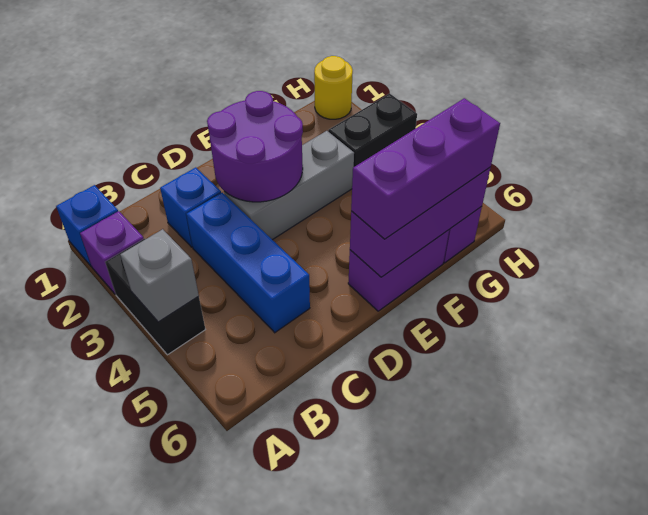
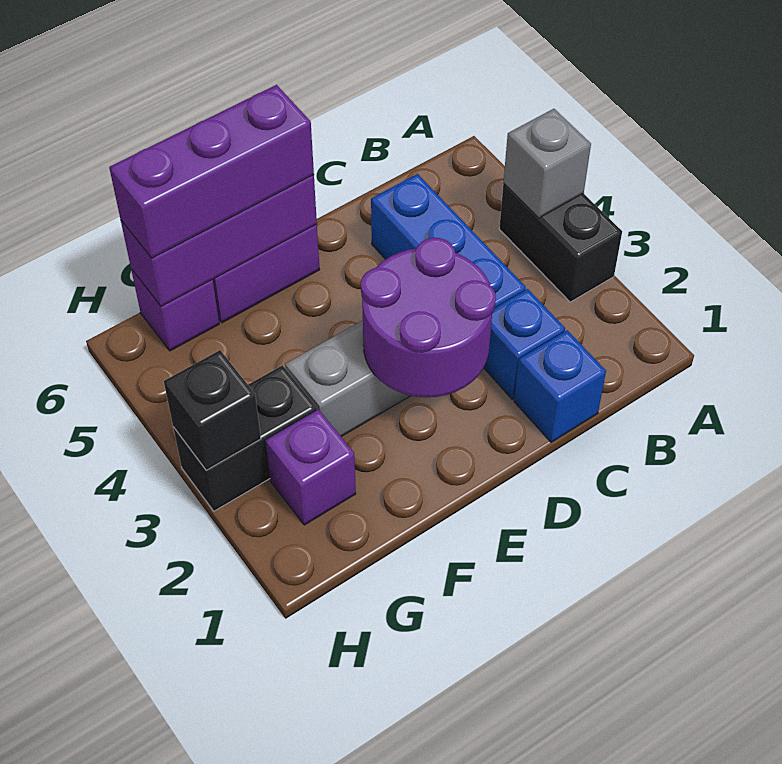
blue brick A1 level 1 -> blue brick C1 level 1
purple brick A2 level 1 -> purple brick G2 level 1
yellow round brick H1 level 1 -> none
none -> black brick H3 level 2

